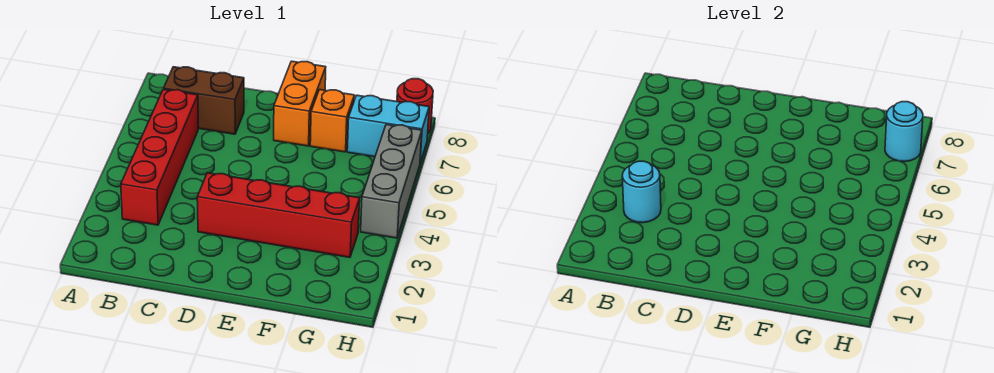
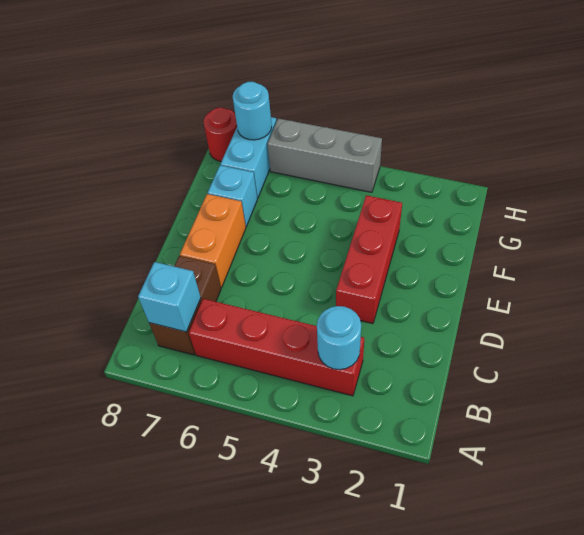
none -> cyan brick B7 level 2
red brick D3:G3 level 1 -> red brick D3:F3 level 1
orange brick E7:E8 level 1 -> orange brick D7:E7 level 1
orange brick F7 level 1 -> cyan brick F7 level 1

